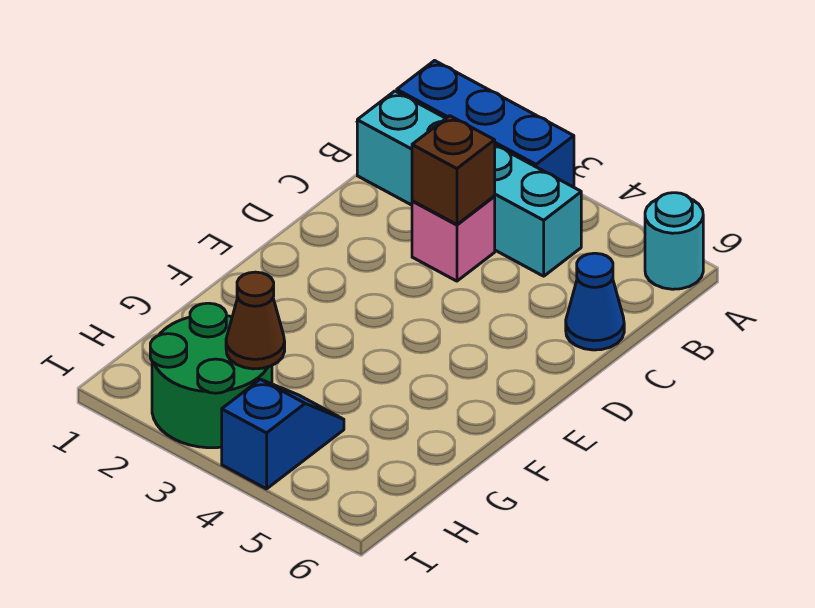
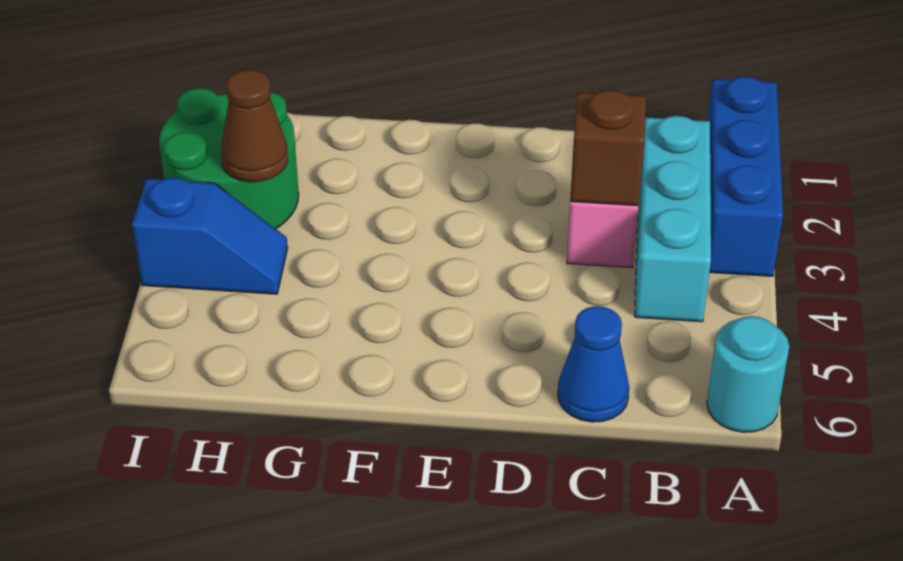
cyan brick B1:B4 level 1 -> cyan brick B2:B4 level 1

